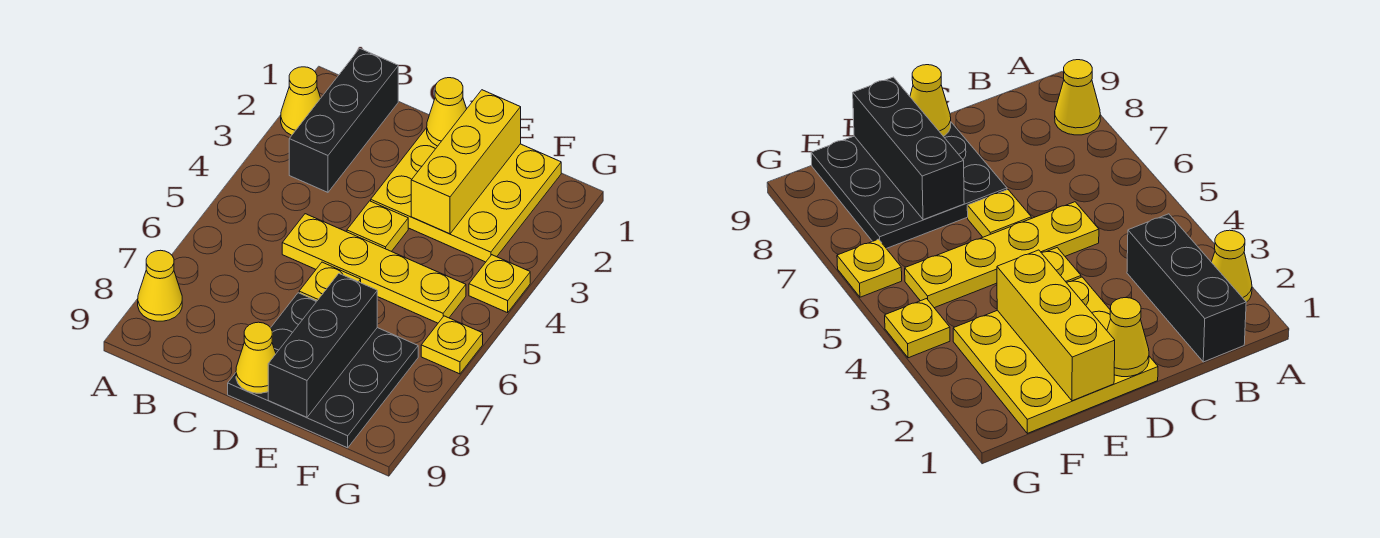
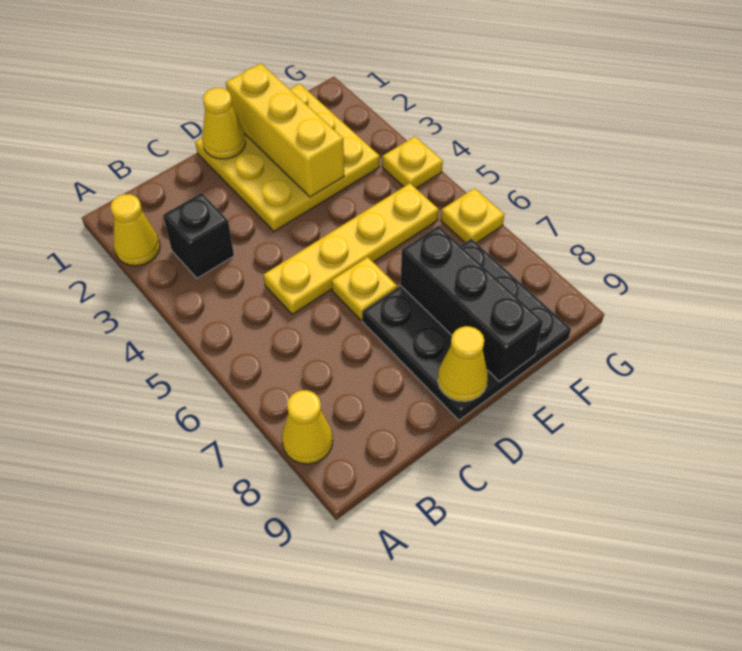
black brick B1:B3 level 1 -> black brick B3 level 1
yellow plate D4 level 1 -> none

